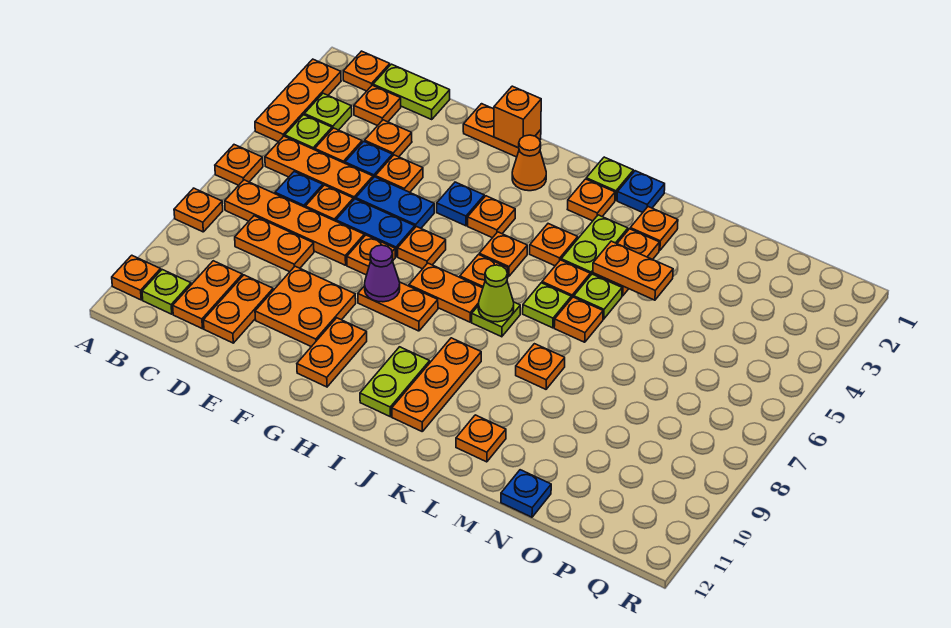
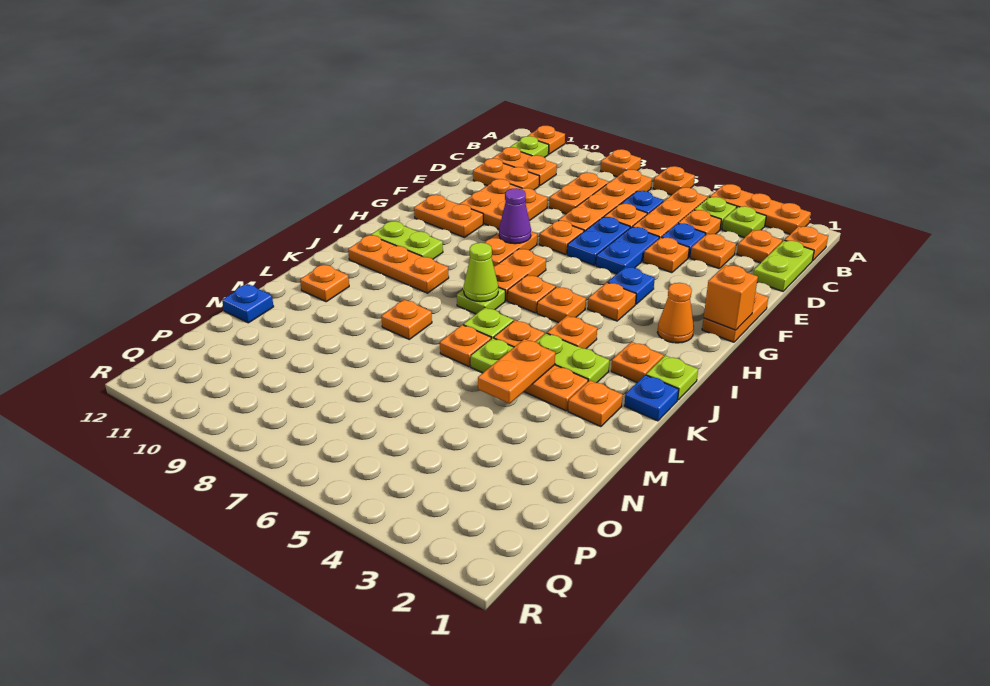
orange plate G6 level 1 -> none

